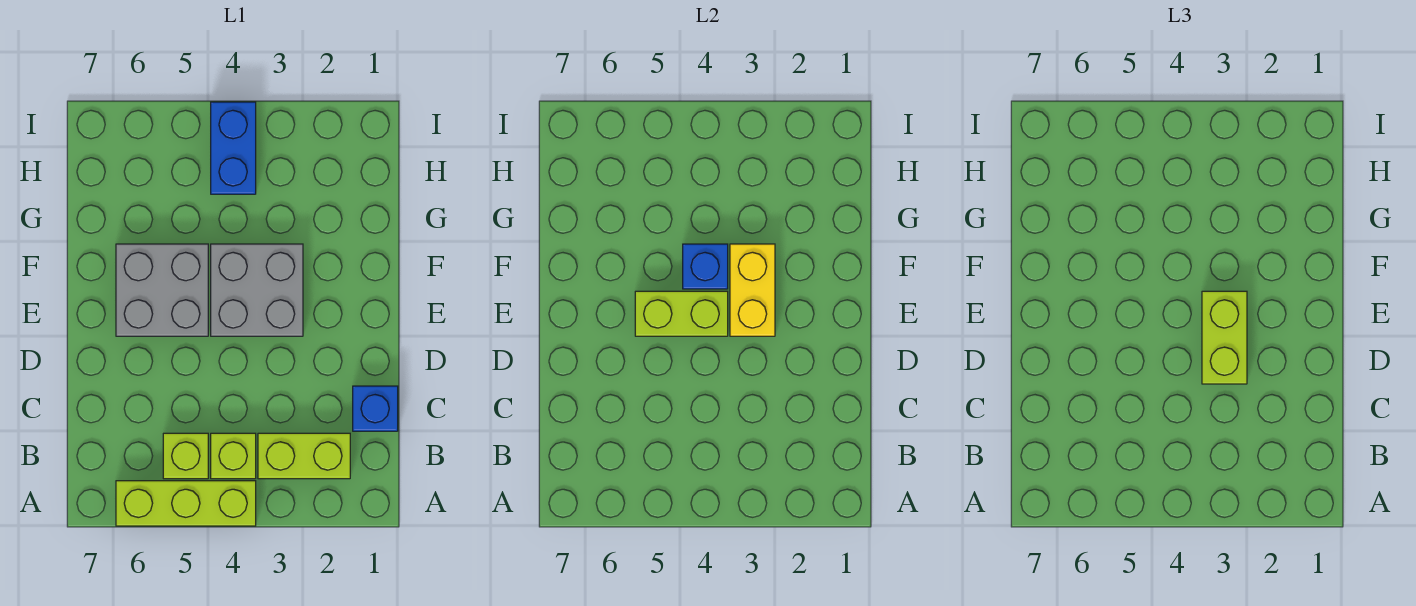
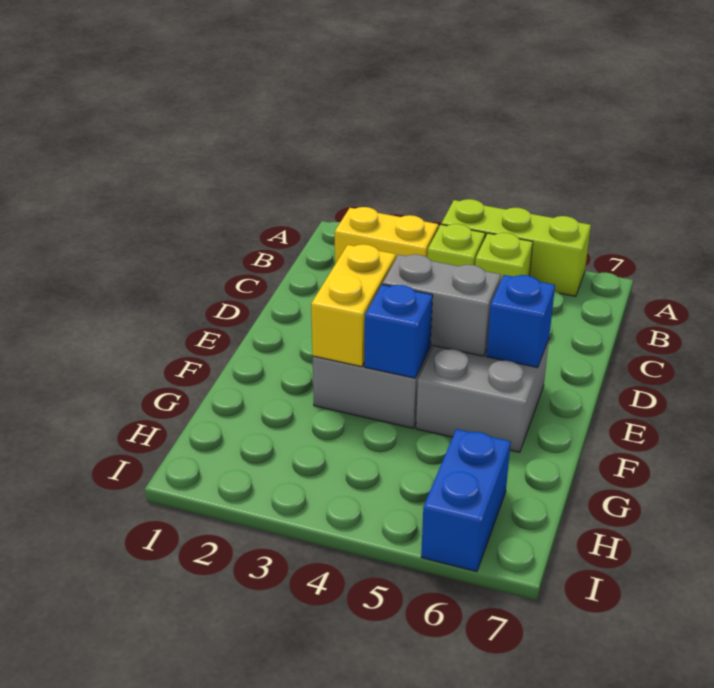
lime brick B2:B3 level 1 -> yellow brick B2:B3 level 1
blue brick C1 level 1 -> blue brick E6 level 2
lime brick D3:E3 level 3 -> none
lime brick E4:E5 level 2 -> grey brick E4:E5 level 2
blue brick H4:I4 level 1 -> blue brick H6:I6 level 1

